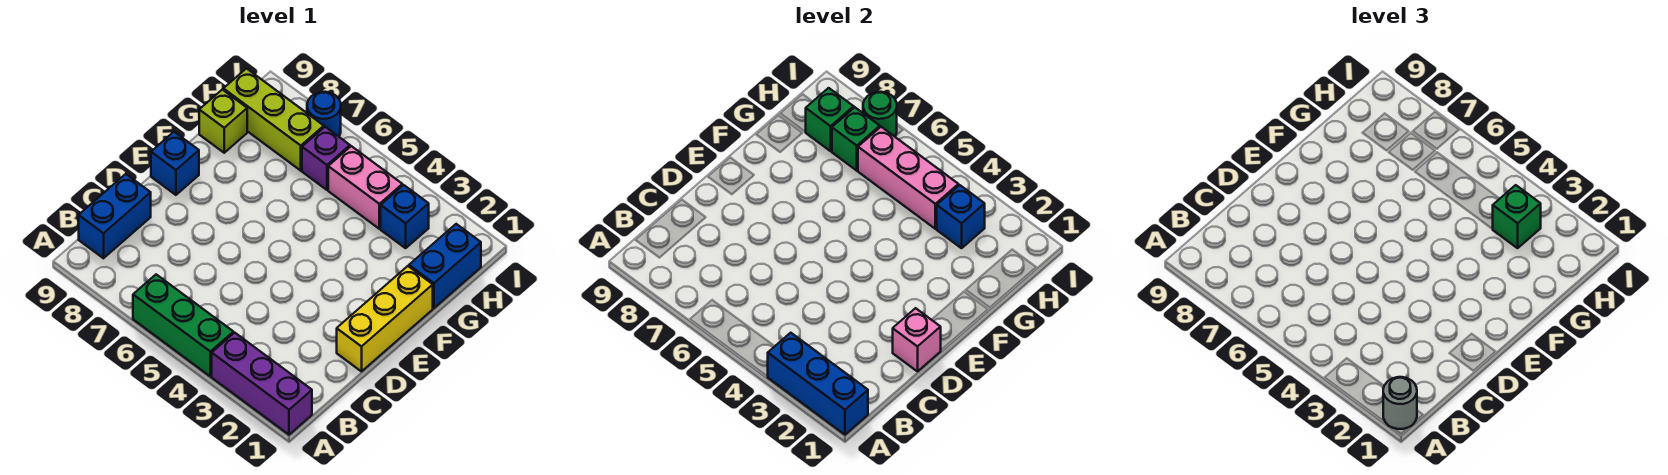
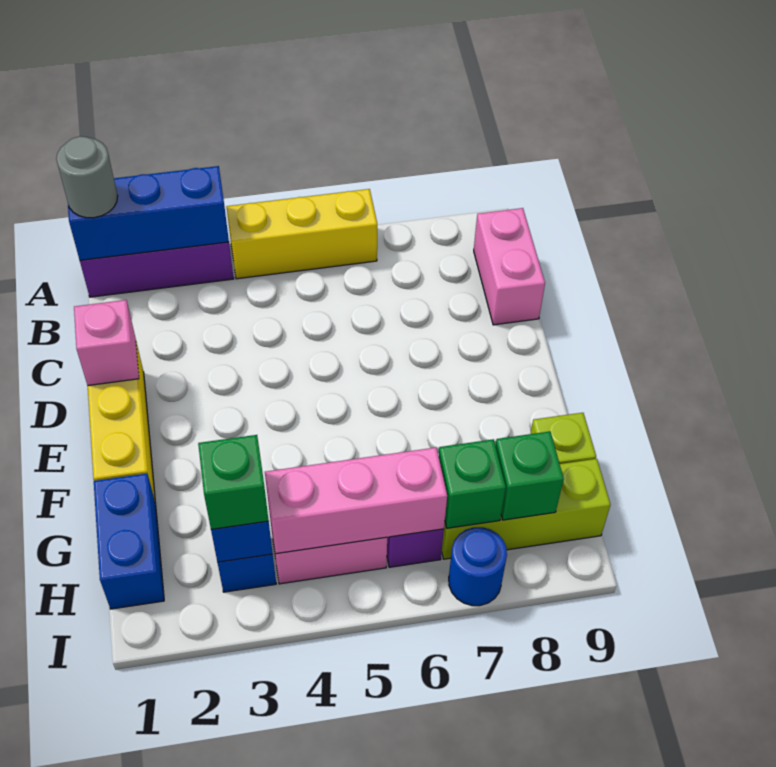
green brick A4:A6 level 1 -> yellow brick A4:A6 level 1
blue brick B9:C9 level 1 -> pink brick B9:C9 level 1
blue brick E9 level 1 -> none
green round brick I7 level 2 -> none

